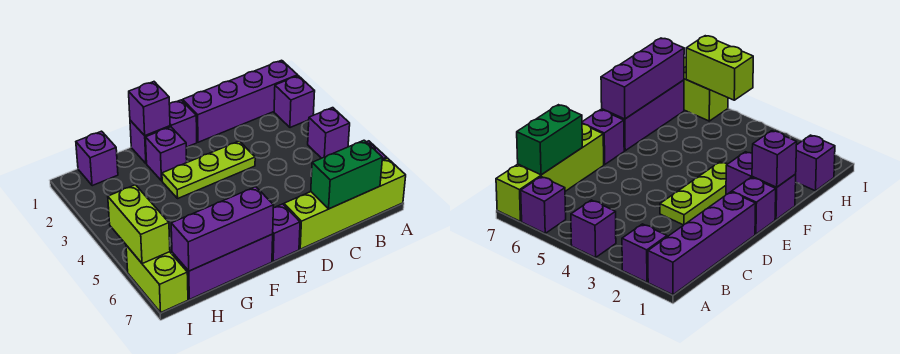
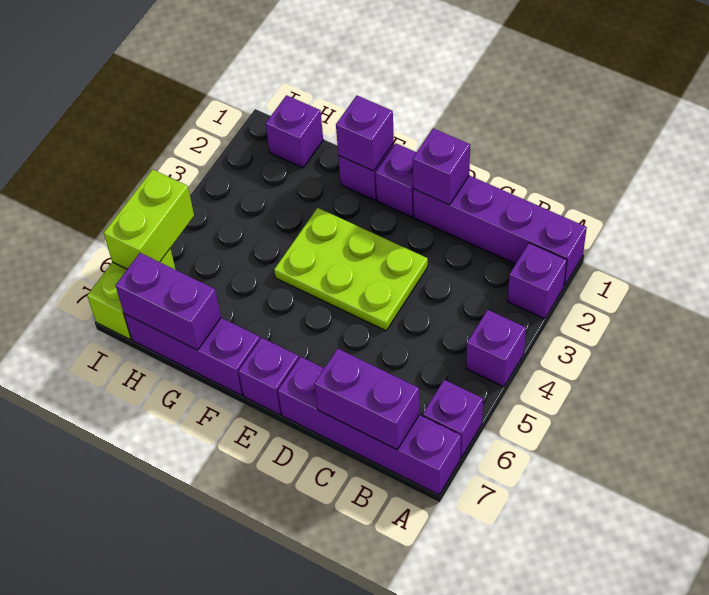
lime brick A7:D7 level 1 -> purple brick A7:D7 level 1
green brick B7:C7 level 2 -> purple brick B7:C7 level 2
lime plate D3:F3 level 1 -> lime plate D3:F4 level 1
purple brick F2 level 1 -> purple brick D1 level 2
purple brick F7:H7 level 2 -> purple brick G7:H7 level 2

